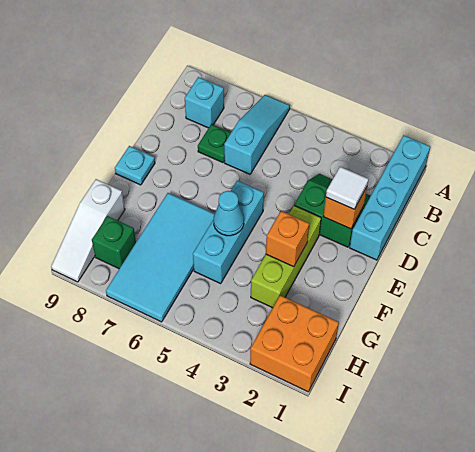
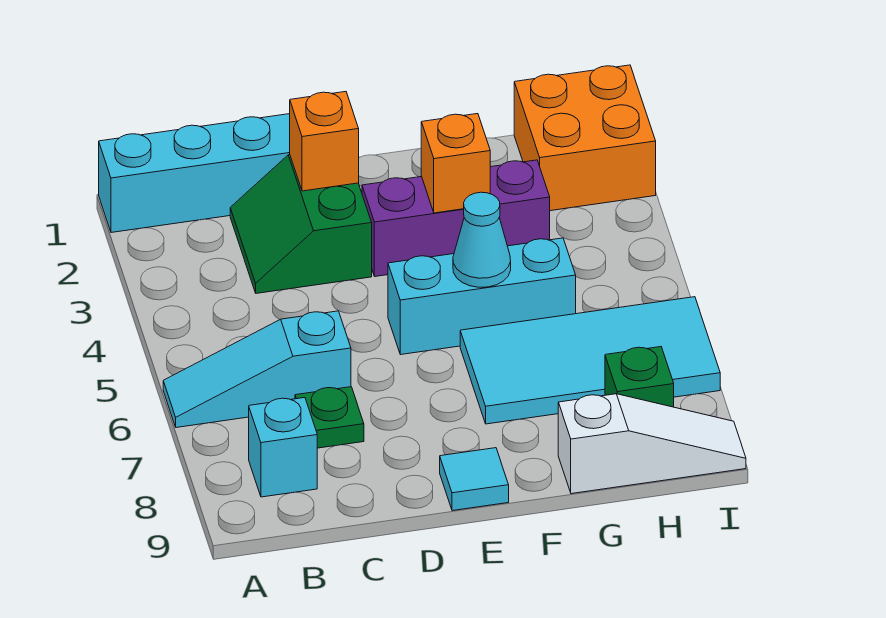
white tile D2 level 3 -> none
lime brick E3:G3 level 1 -> purple brick E3:G3 level 1
cyan plate E9 level 1 -> cyan tile E9 level 1

